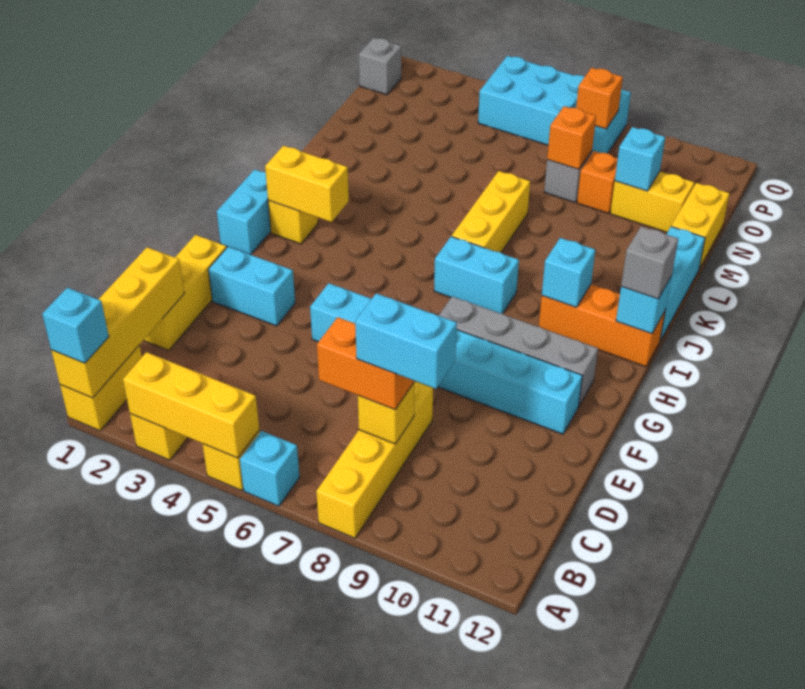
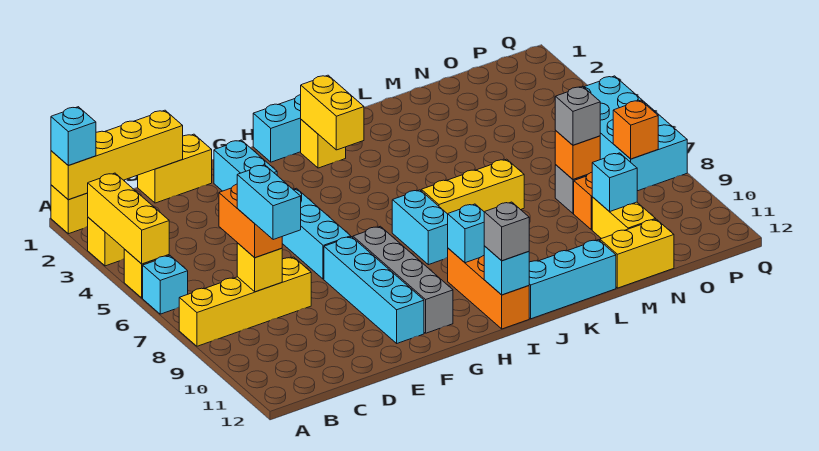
yellow brick D1:F1 level 1 -> yellow brick D1:E1 level 1
grey brick P1 level 1 -> grey brick N8 level 3

